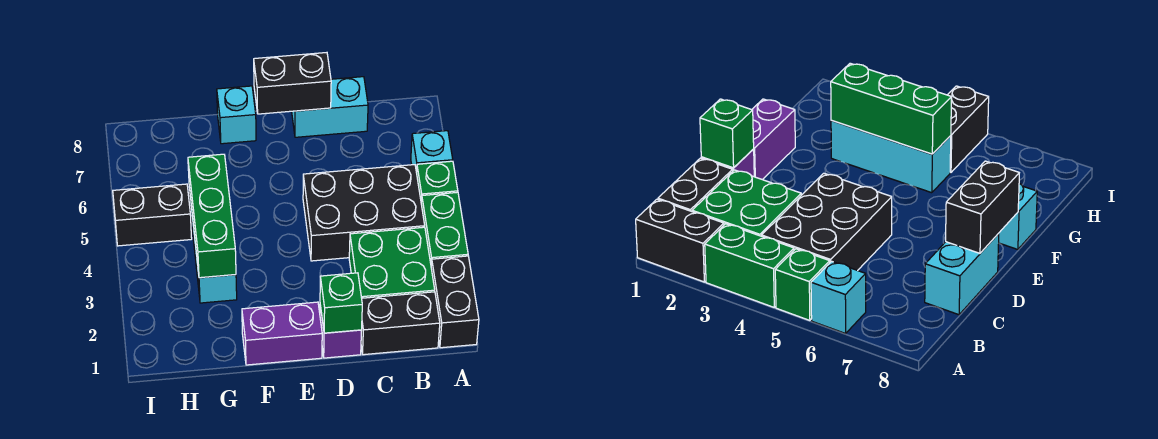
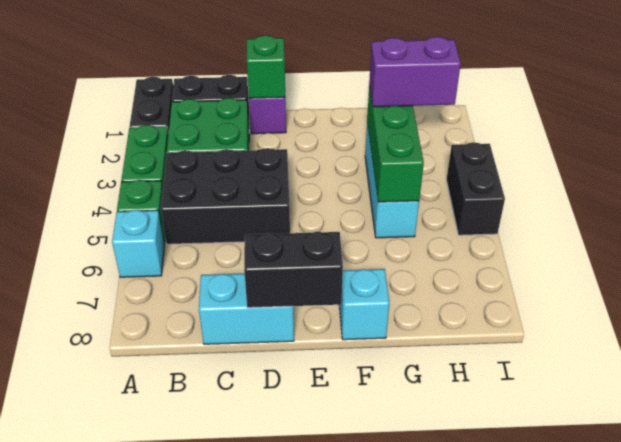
purple brick E1:F1 level 1 -> purple brick G3:H3 level 3
black brick H5:I5 level 1 -> black brick I4:I5 level 1

